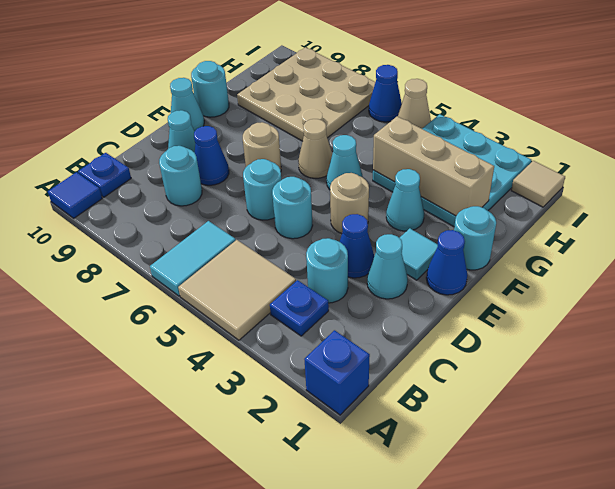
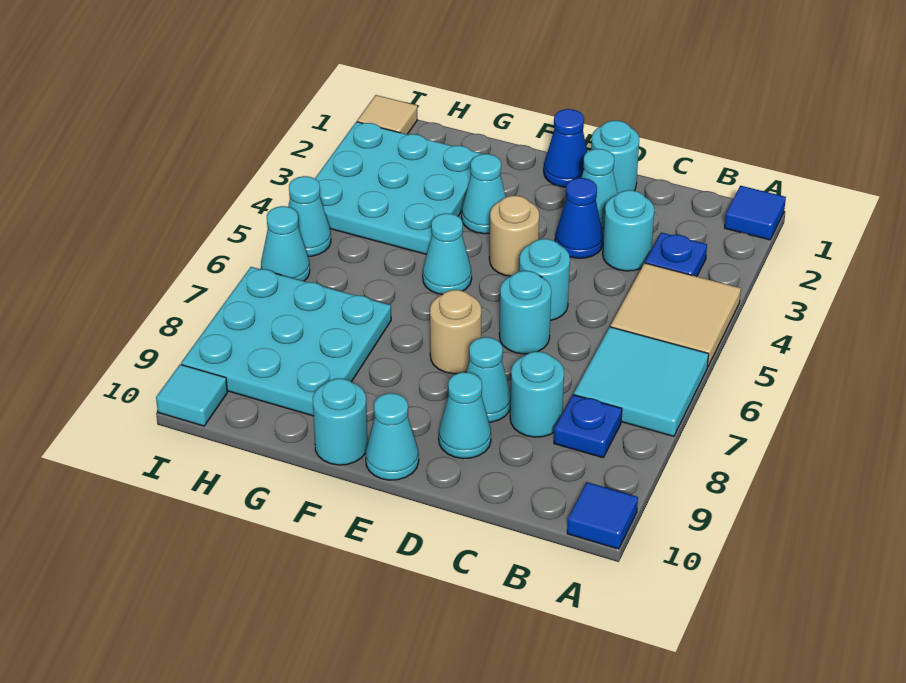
blue brick A1 level 1 -> blue tile A1 level 1
cyan tile A6:B6 level 1 -> cyan tile A6:B7 level 1
blue plate B10 level 1 -> blue plate B8 level 1
blue cone D8 level 1 -> cyan cone D8 level 1
cyan tile E2 level 1 -> cyan tile I10 level 1
cyan round brick F1 level 1 -> cyan round brick D1 level 1
tan cone F6 level 1 -> none
tan brick G2:G4 level 2 -> none
tan plate G7:I9 level 1 -> cyan plate G7:I9 level 1
tan cone I5 level 1 -> cyan cone I5 level 1
blue cone I6 level 1 -> cyan cone I6 level 1

